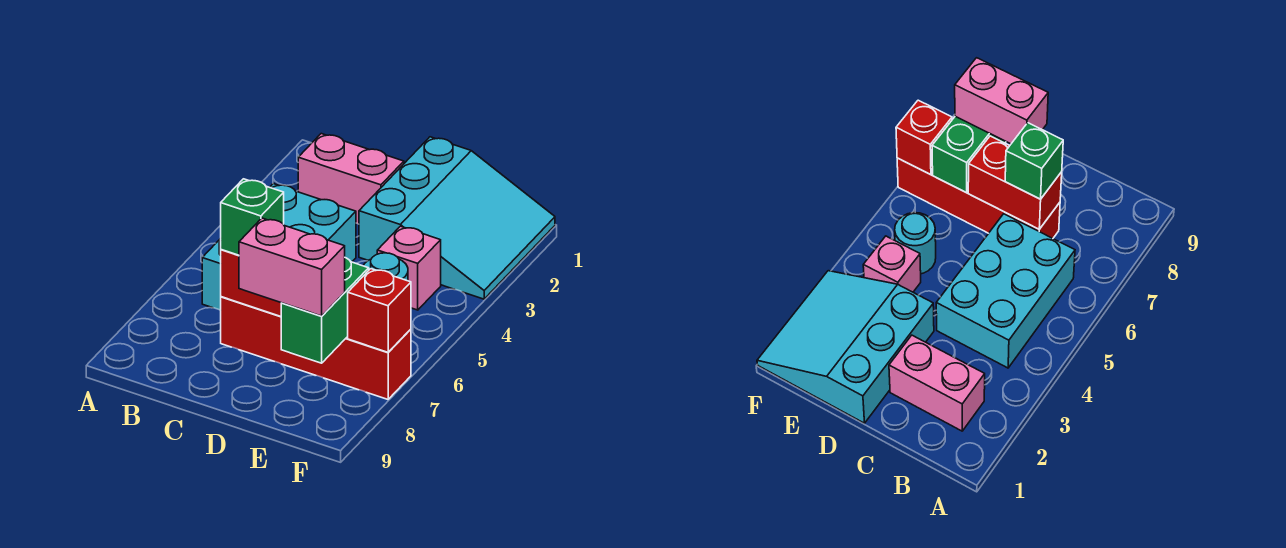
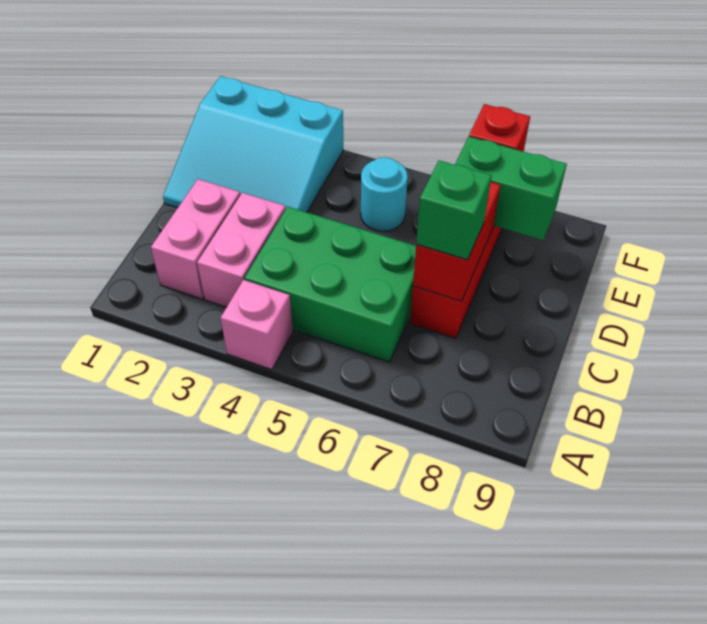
cyan brick B4:C6 level 1 -> green brick B4:C6 level 1
cyan slope D1:F3 level 1 top D -> cyan slope D1:F3 level 1 top F
pink brick D8:E8 level 3 -> pink brick B3:C3 level 1
pink brick E4 level 1 -> pink brick A4 level 1

